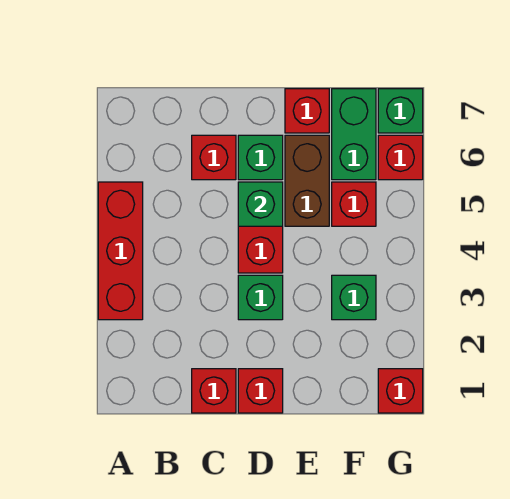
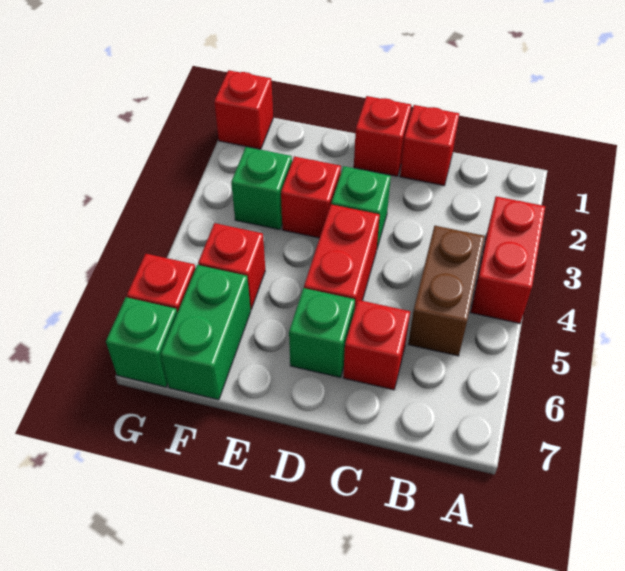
red brick A3:A5 level 1 -> red brick A3:A4 level 1
green brick D5 level 2 -> none
brown brick E5:E6 level 1 -> brown brick B4:B5 level 1
red brick E7 level 1 -> red brick E3 level 1

